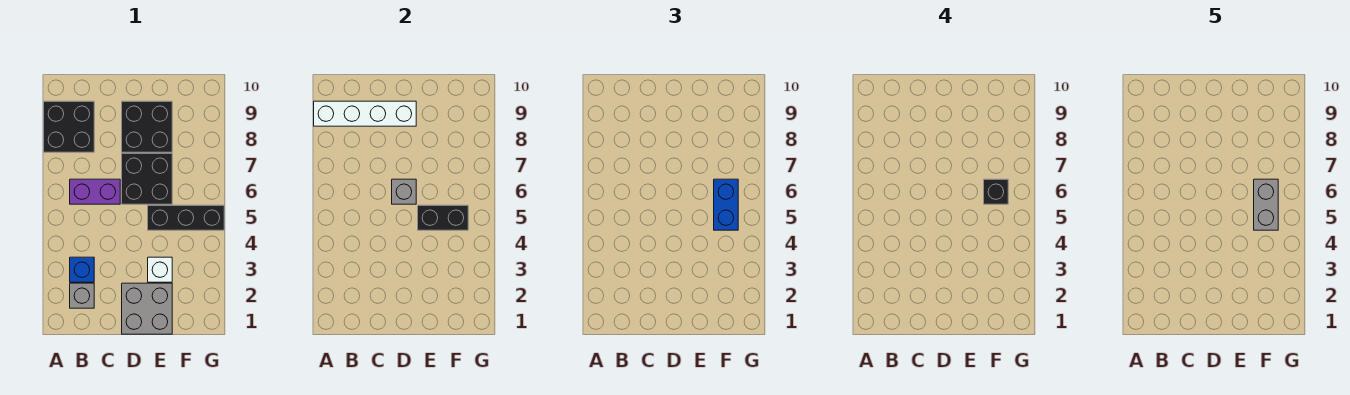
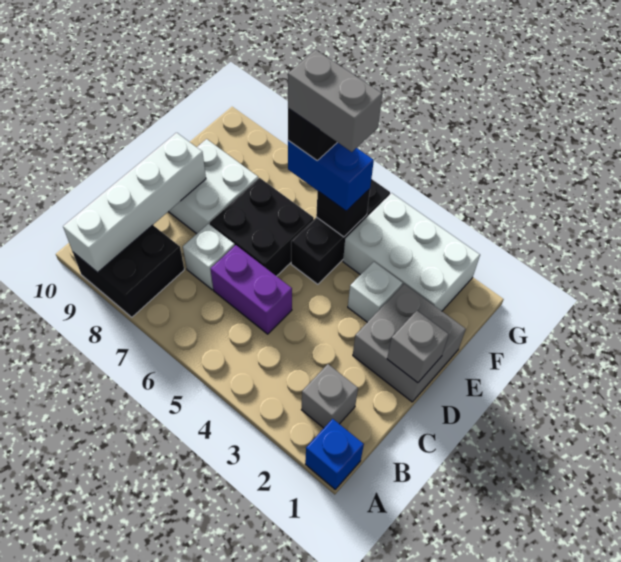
blue brick B3 level 1 -> blue brick A1 level 1
purple brick B6:C6 level 1 -> purple brick C5:C6 level 1
none -> white brick C7 level 1
grey brick D6 level 2 -> grey brick D1 level 2
black brick D8:E9 level 1 -> white brick D8:E9 level 1
black brick E5:F5 level 2 -> black brick F5 level 2
none -> white brick F2:G4 level 1

